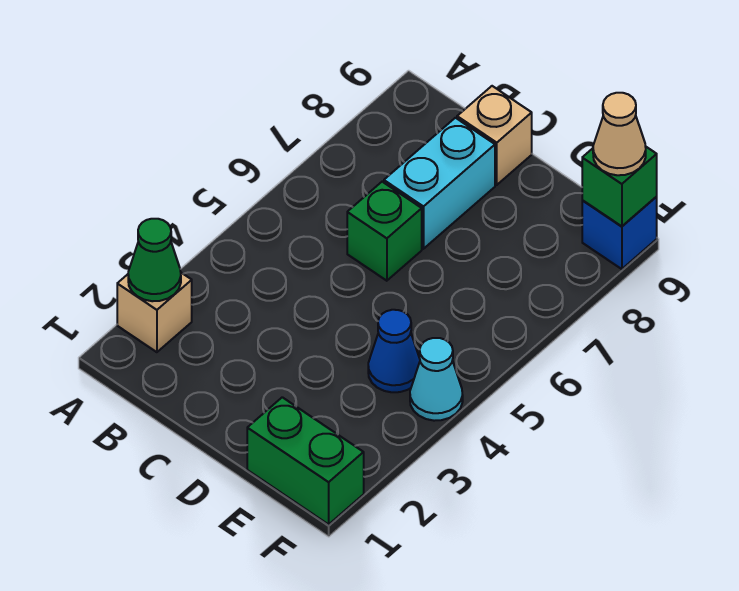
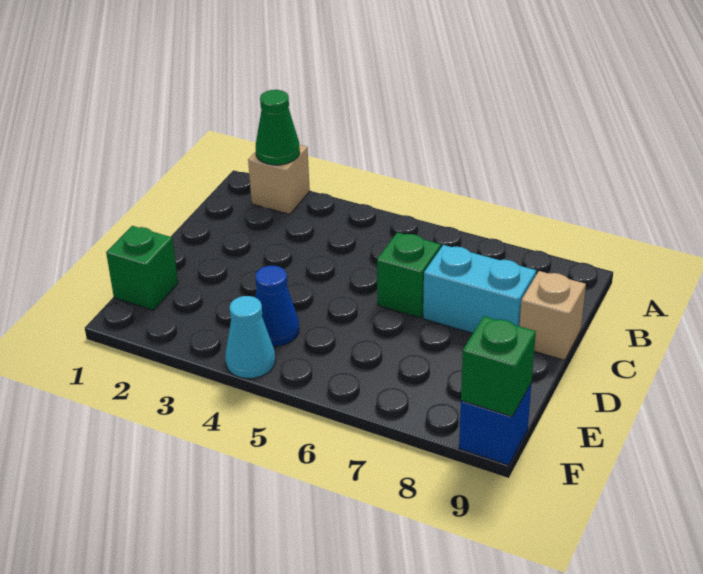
green brick E1:F1 level 1 -> green brick E1 level 1
tan cone F9 level 3 -> none

